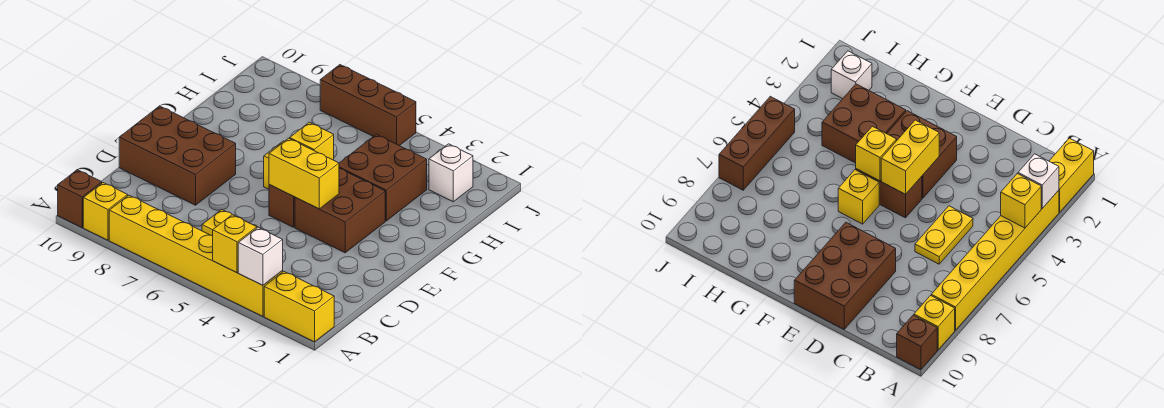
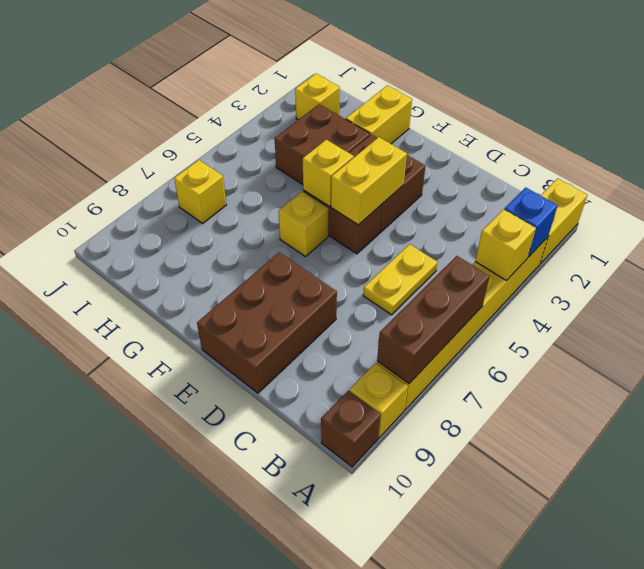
white brick A3 level 2 -> blue brick A3 level 2
none -> yellow brick G1:G2 level 1
white brick I2 level 1 -> yellow brick I2 level 1
none -> yellow brick I7 level 1
brown brick J5:J7 level 1 -> brown brick A6:A8 level 2

